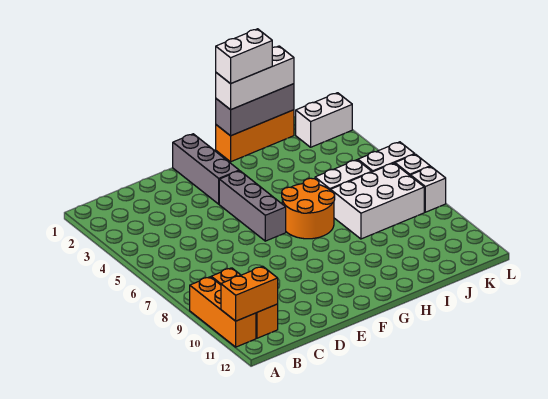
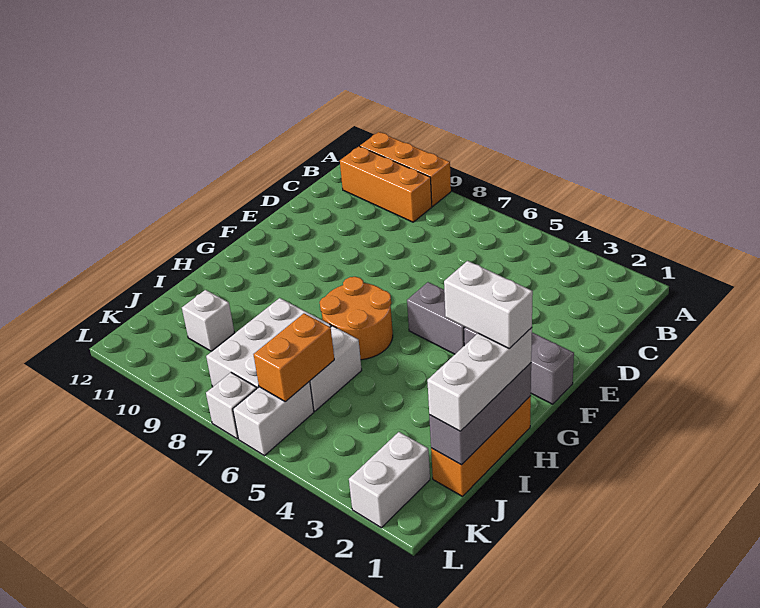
orange brick A11:B11 level 2 -> orange brick J6:K6 level 2
grey brick F4:F6 level 1 -> grey brick F4:F5 level 1
white brick H1:I1 level 4 -> white brick H1:H2 level 4
white brick L8 level 1 -> white brick J10 level 1

